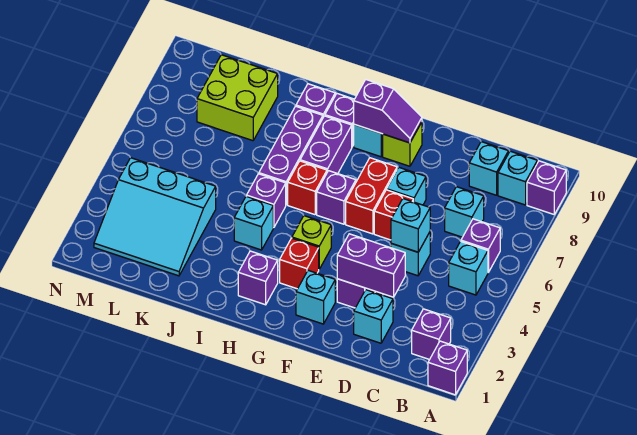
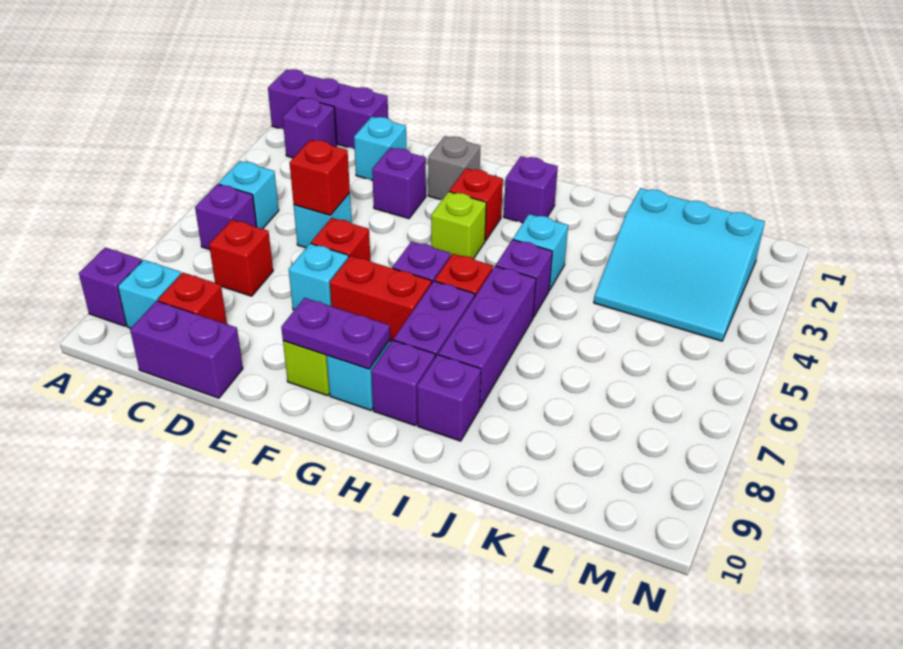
purple brick A1 level 1 -> purple brick A1:C1 level 1
cyan brick C7 level 1 -> red brick C7 level 1
cyan brick C9 level 1 -> red brick C9 level 1
purple brick D3:E3 level 2 -> purple brick C10:D10 level 1
cyan brick D5 level 2 -> red brick D5 level 2
cyan brick F2 level 1 -> grey brick F2 level 1
red brick F6:F7 level 1 -> red brick F7:G7 level 1
purple slope F9:G9 level 2 top G -> purple plate F9:G9 level 2
cyan slope K2:M4 level 1 top 4 -> cyan slope K2:M4 level 1 top 2
lime brick K8:L9 level 1 -> none

